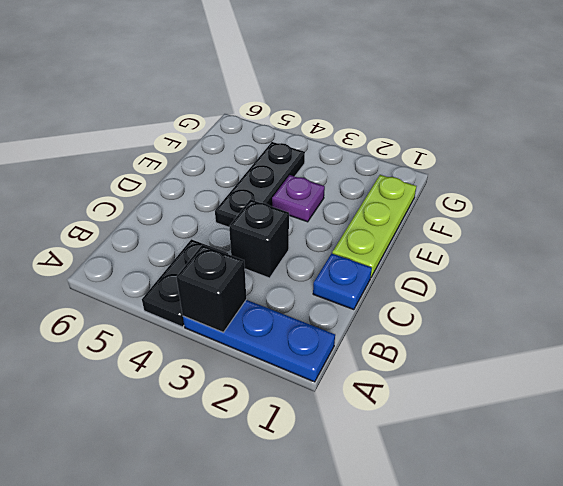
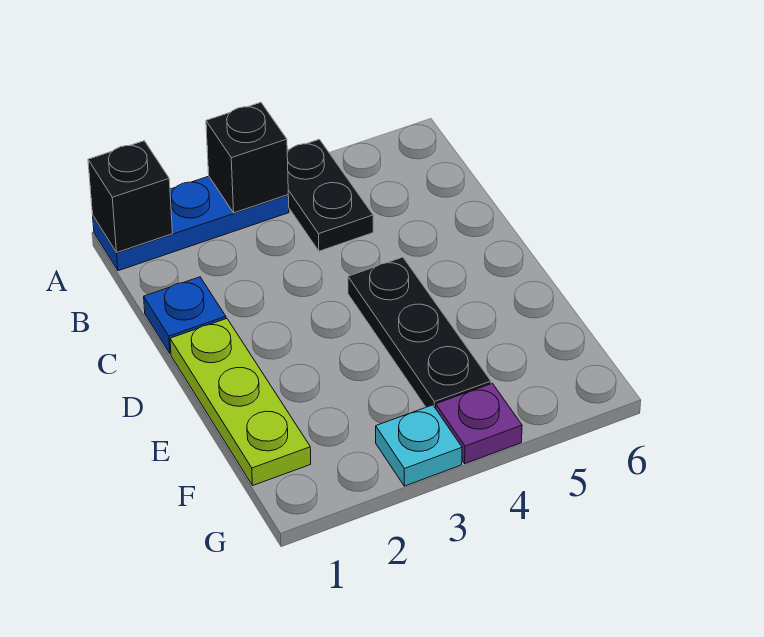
black brick C3 level 1 -> black brick A1 level 2
purple plate E3 level 1 -> purple plate G4 level 1
none -> cyan plate G3 level 1

